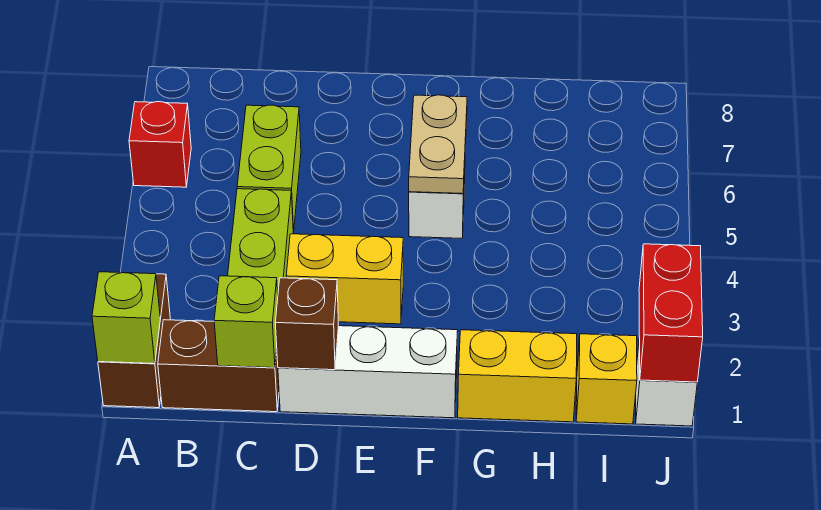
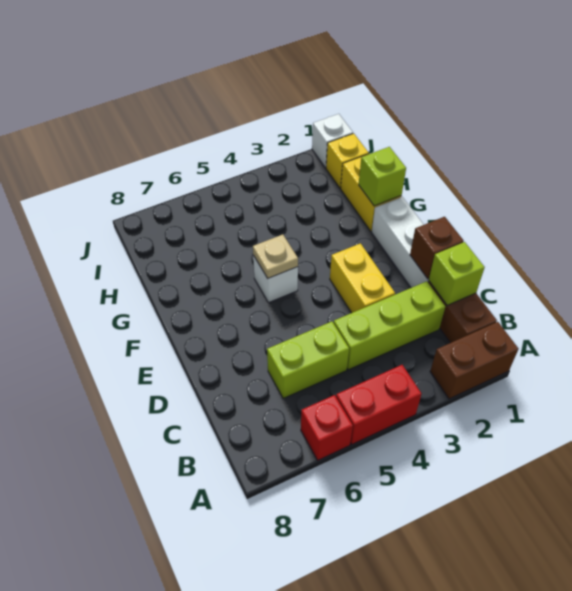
lime brick A1 level 2 -> lime brick G1 level 2
tan plate F5:F6 level 2 -> tan plate F5 level 2
red brick J1:J2 level 2 -> red brick A4:A5 level 1

